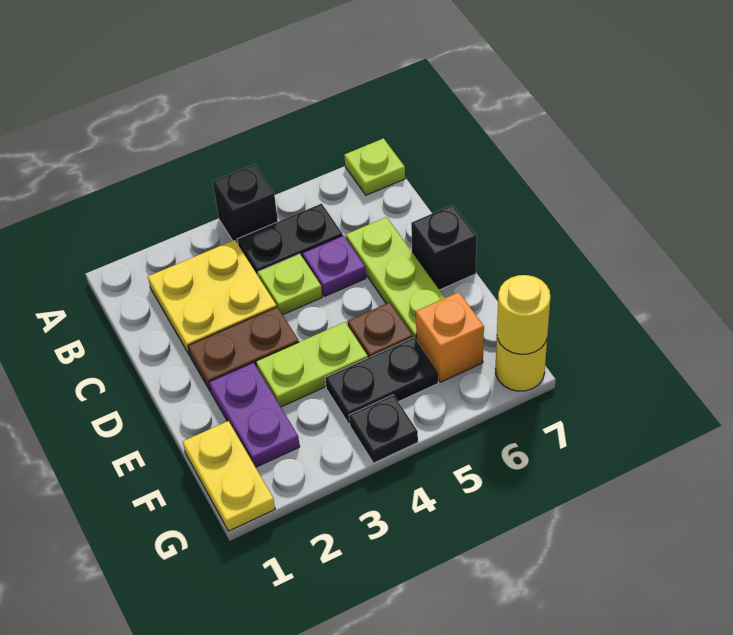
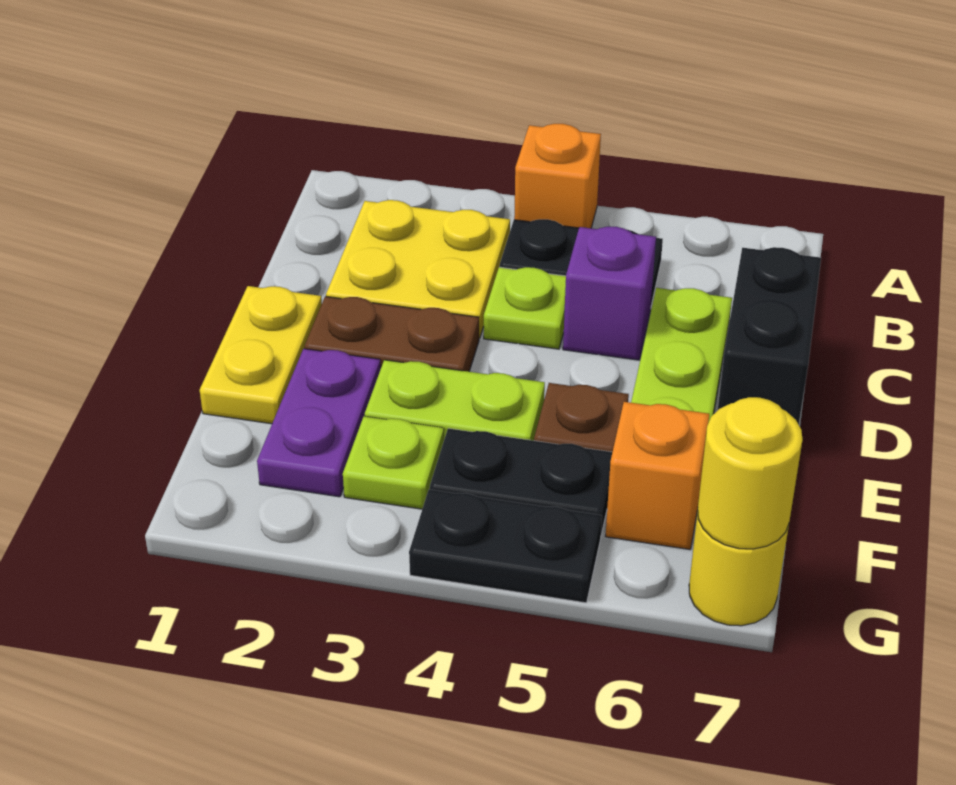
black brick A4 level 1 -> orange brick A4 level 1
lime plate A7 level 1 -> lime plate F3 level 1
purple plate C5 level 1 -> purple brick C5 level 1
black brick D7 level 1 -> black brick C7:D7 level 1
yellow plate F1:G1 level 1 -> yellow plate D1:E1 level 1
black plate G4 level 1 -> black plate G4:G5 level 1

